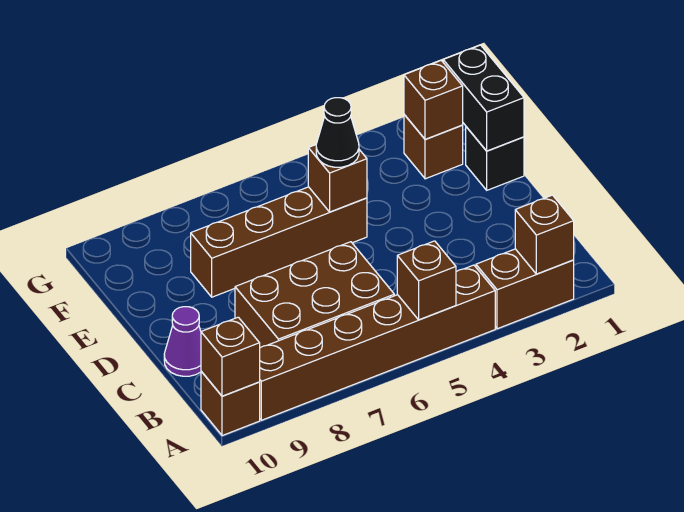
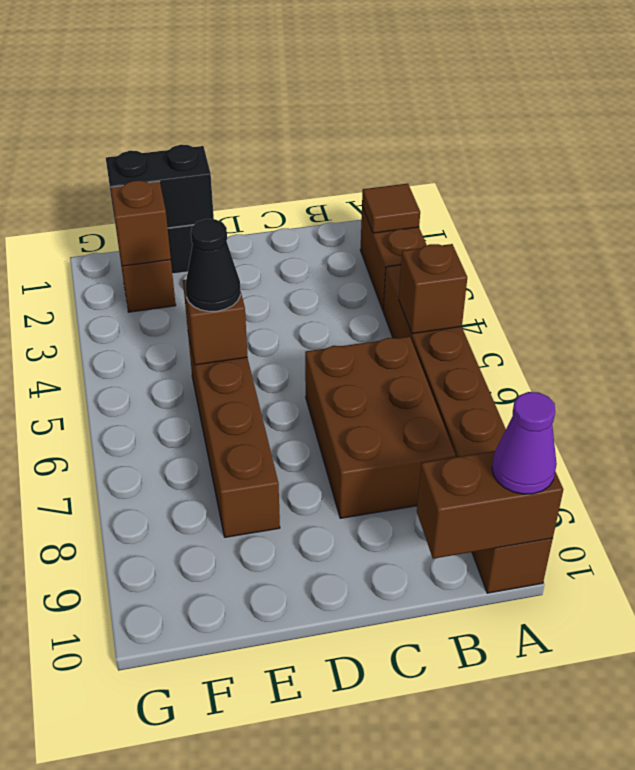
brown brick A2 level 2 -> brown tile A2 level 2
brown brick A10 level 2 -> brown brick A10:B10 level 2
purple cone C10 level 1 -> purple cone A10 level 3

